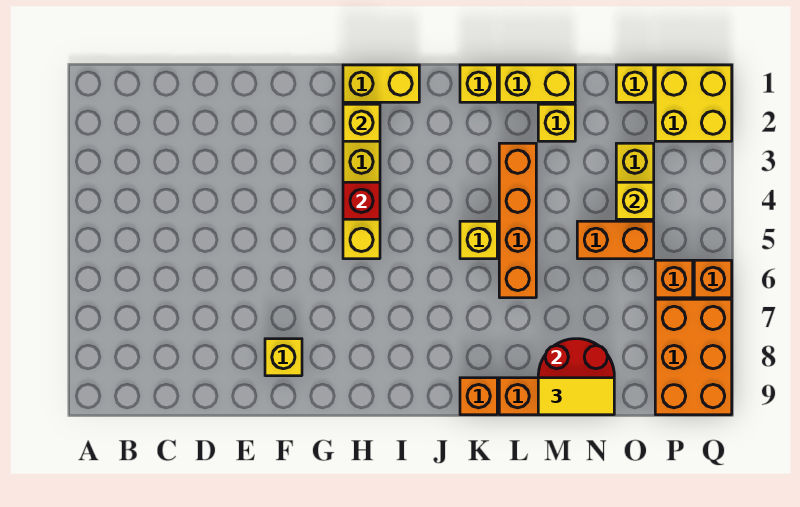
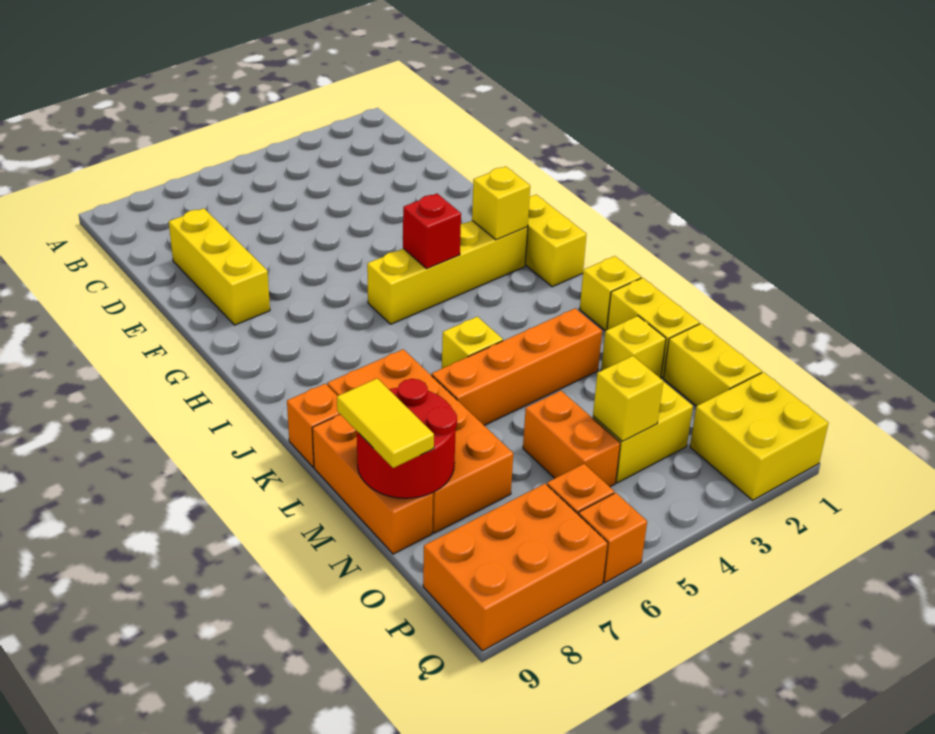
yellow brick F8 level 1 -> yellow brick D8:F8 level 1
none -> orange brick K7:N8 level 1
yellow brick O1 level 1 -> yellow brick N1:O1 level 1

